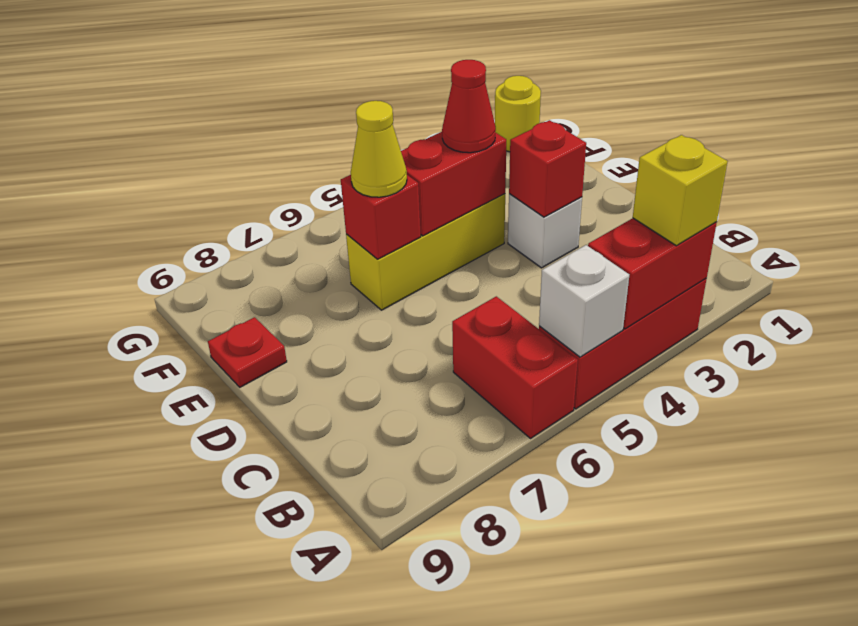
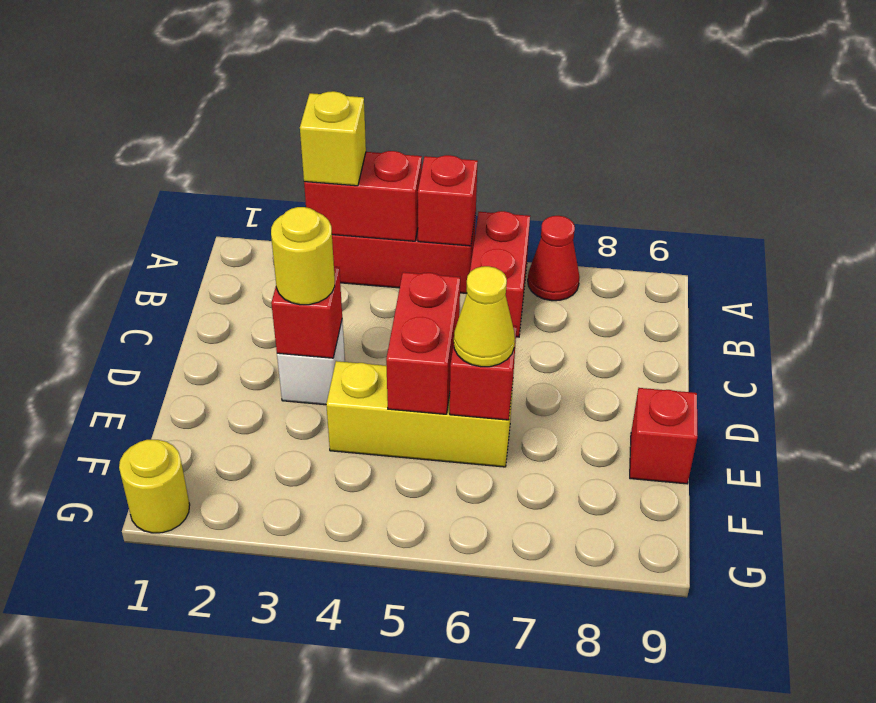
white brick A5 level 2 -> red brick A5 level 2
none -> yellow round brick D3 level 3
red brick E4:E5 level 2 -> red brick D5:E5 level 2
red cone E4 level 3 -> red cone A7 level 1
red plate E9 level 1 -> red brick E9 level 1

